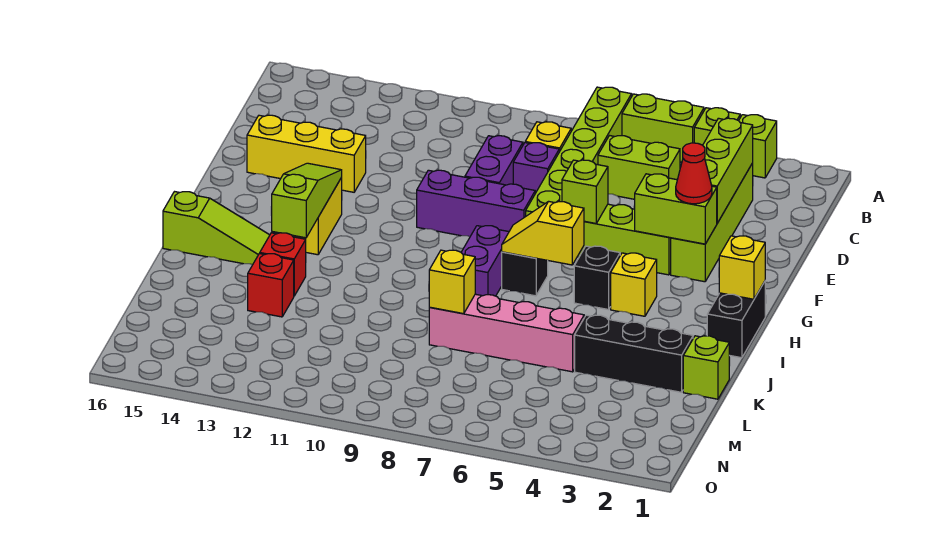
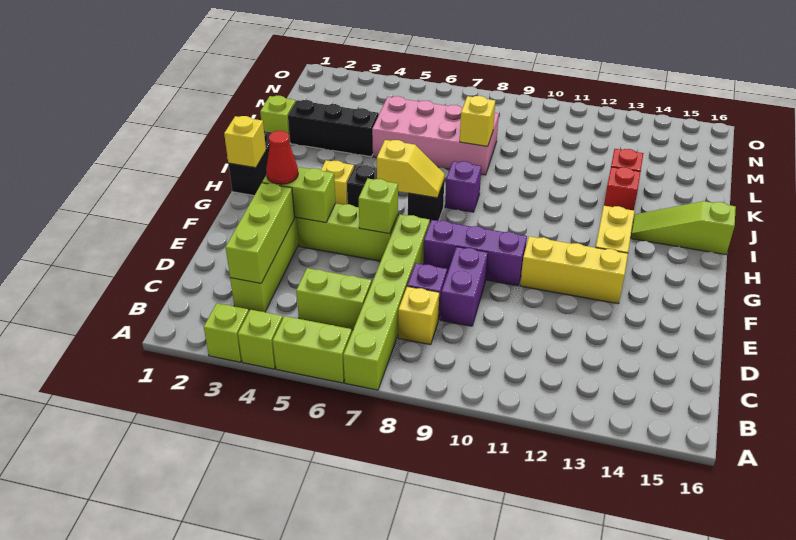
yellow brick E13:E15 level 1 -> yellow brick F11:F13 level 1
lime slope G13:I13 level 2 top I -> none
purple brick H8:I8 level 1 -> purple brick I8 level 1
pink brick K5:K8 level 1 -> pink brick K5:L8 level 1

